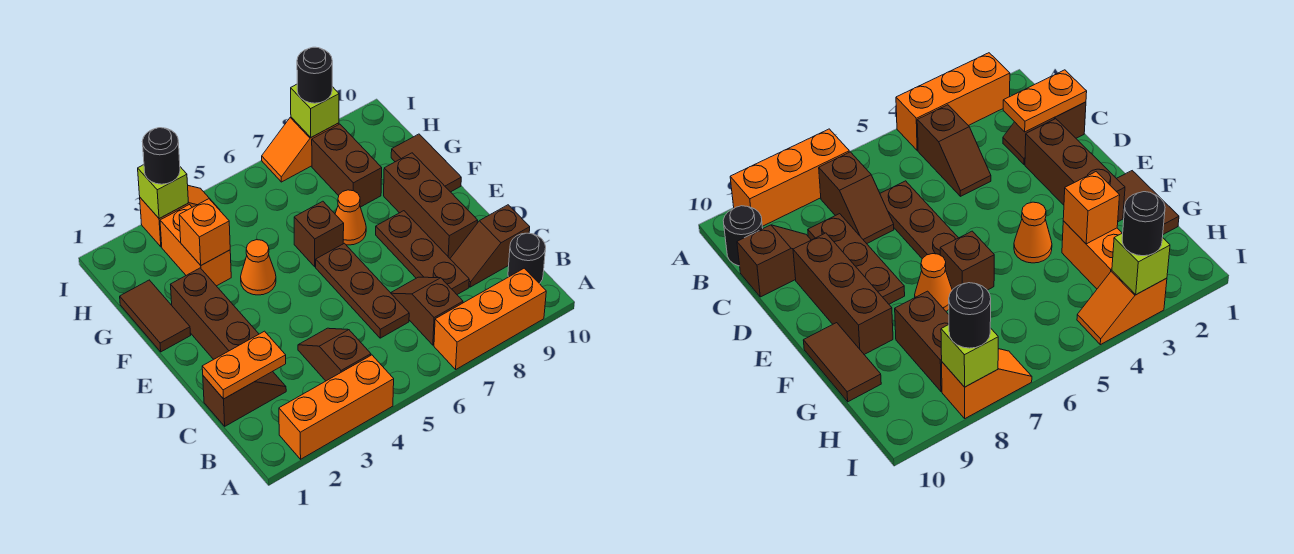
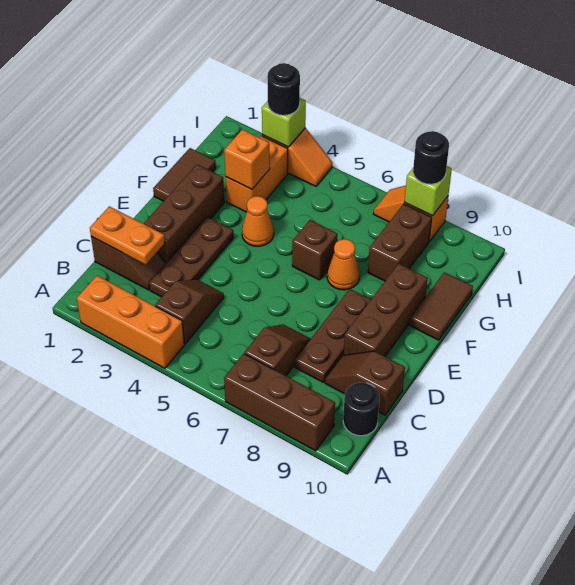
orange brick A7:A9 level 1 -> brown brick A7:A9 level 1
brown plate C6:E6 level 1 -> brown plate C3:E3 level 1

